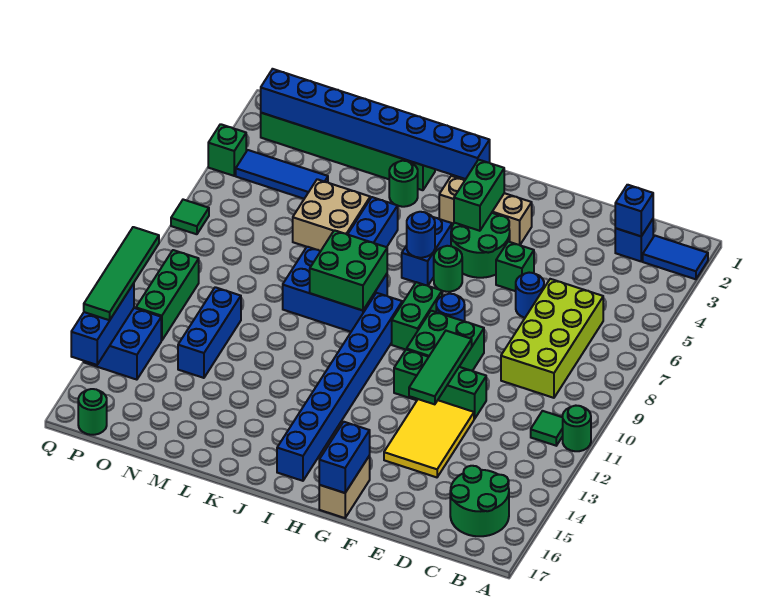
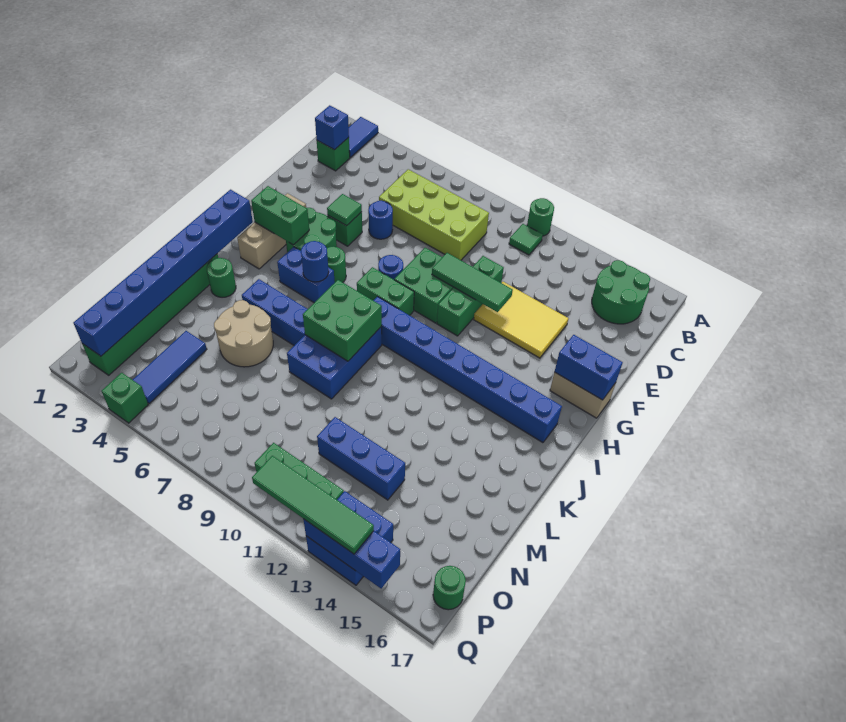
blue brick C2 level 1 -> green brick C2 level 1
tan brick L5:M6 level 1 -> tan round brick L5:M6 level 1
green tile Q7 level 1 -> green tile F5 level 2

